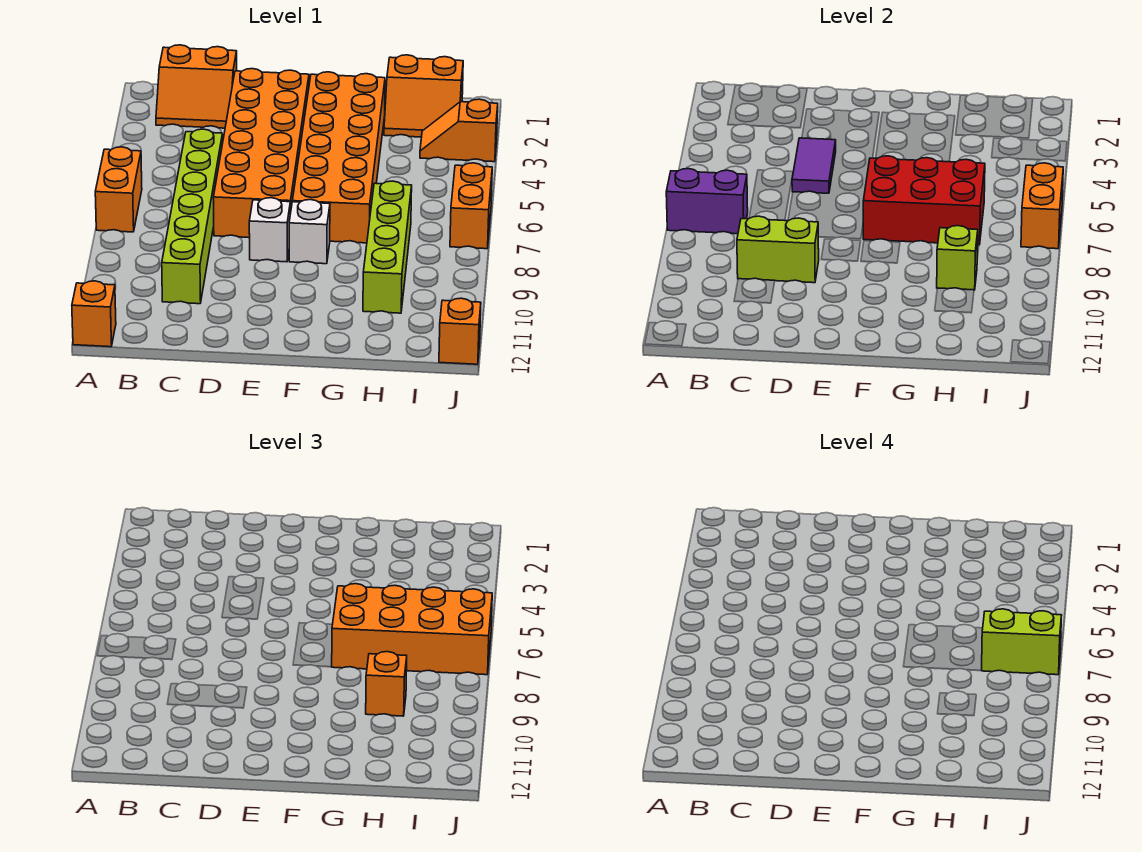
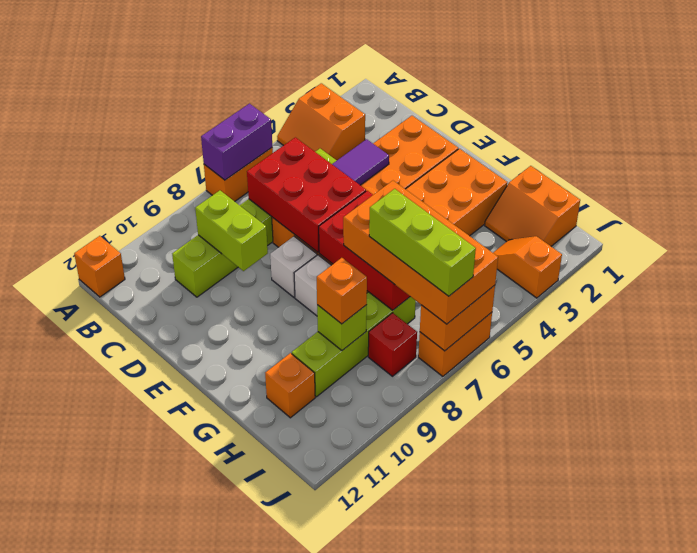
purple brick A7:B7 level 2 -> purple brick A6:A7 level 2
orange slope B1:C2 level 1 top 1 -> orange slope A3:B4 level 1 top 3
none -> red brick C6:E7 level 2
lime brick I7:J7 level 4 -> lime brick H7:J7 level 4
none -> red brick I8 level 1
orange brick J12 level 1 -> orange brick H11 level 1

